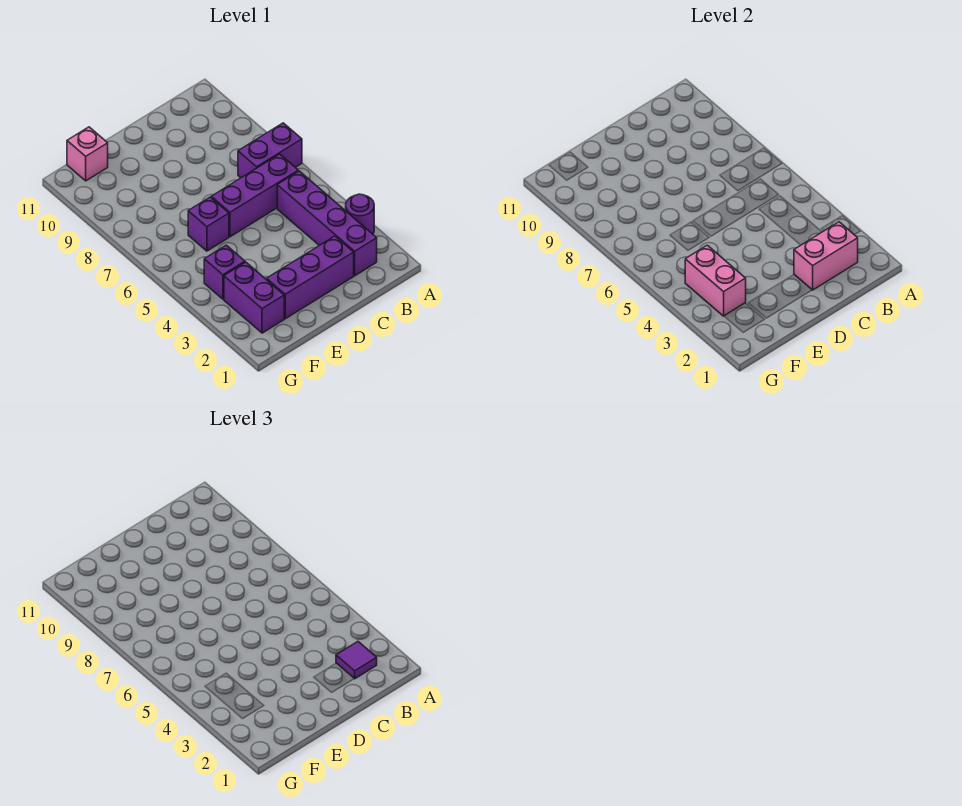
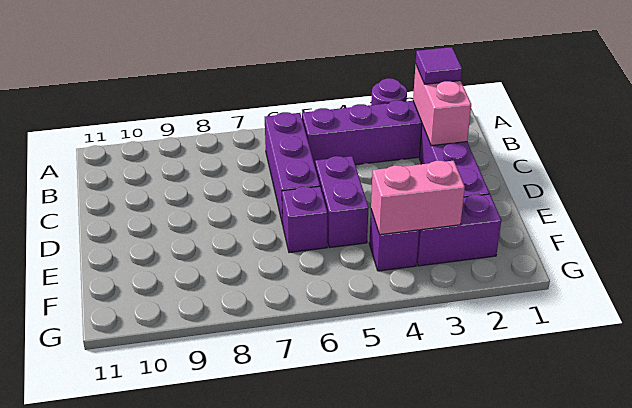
purple brick A7:B7 level 1 -> purple brick D5:E5 level 1
pink brick F11 level 1 -> none

